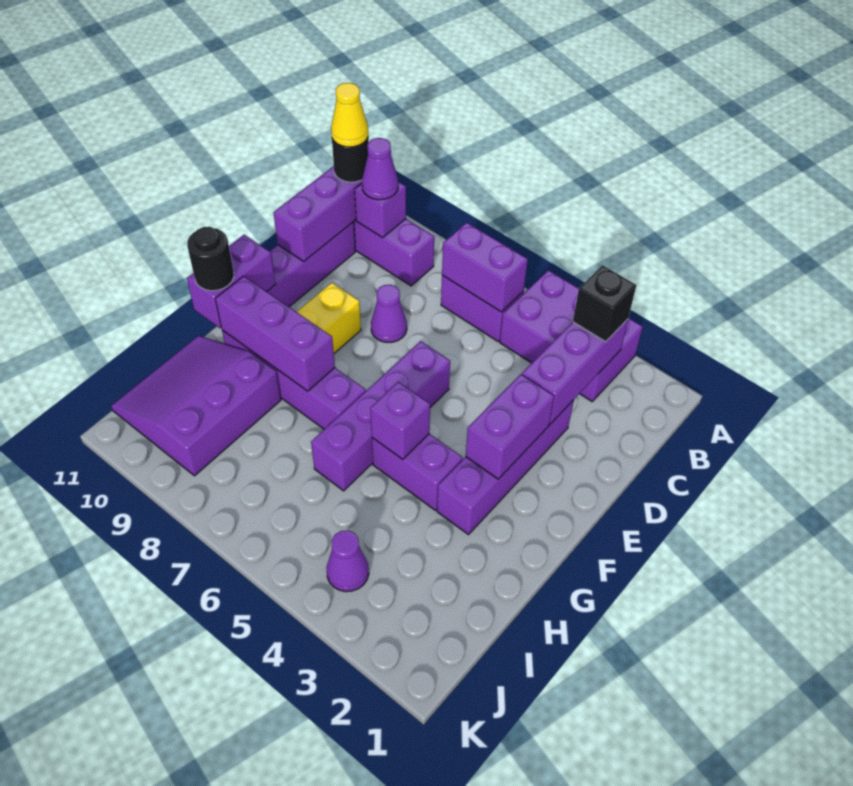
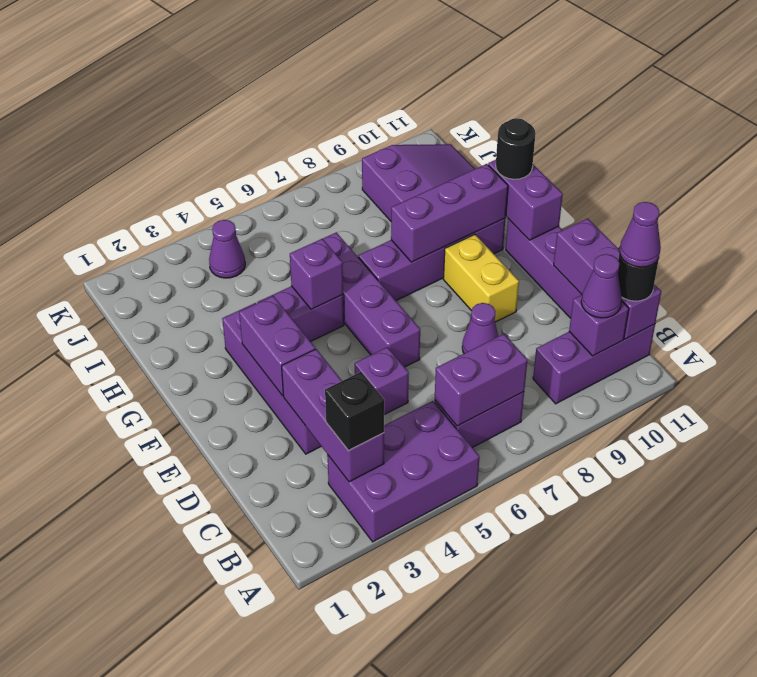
yellow cone B11 level 4 -> purple cone B11 level 4
none -> purple brick D5 level 1

